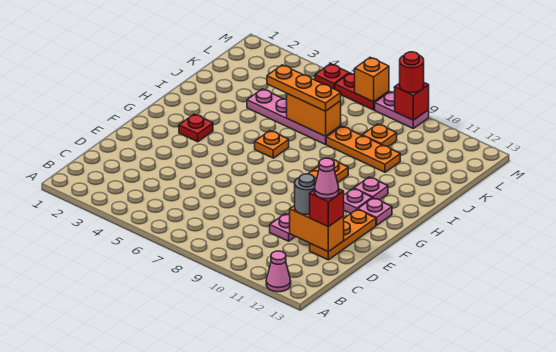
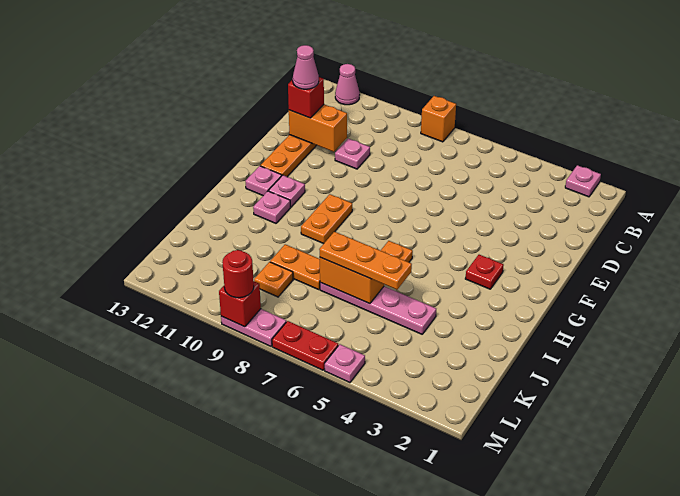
none -> pink plate A2 level 1
grey round brick D11 level 3 -> none
orange plate J8:J10 level 1 -> orange plate J8:J9 level 1
red plate M5 level 1 -> pink plate M5 level 1
orange brick M7 level 2 -> orange brick A8 level 1

